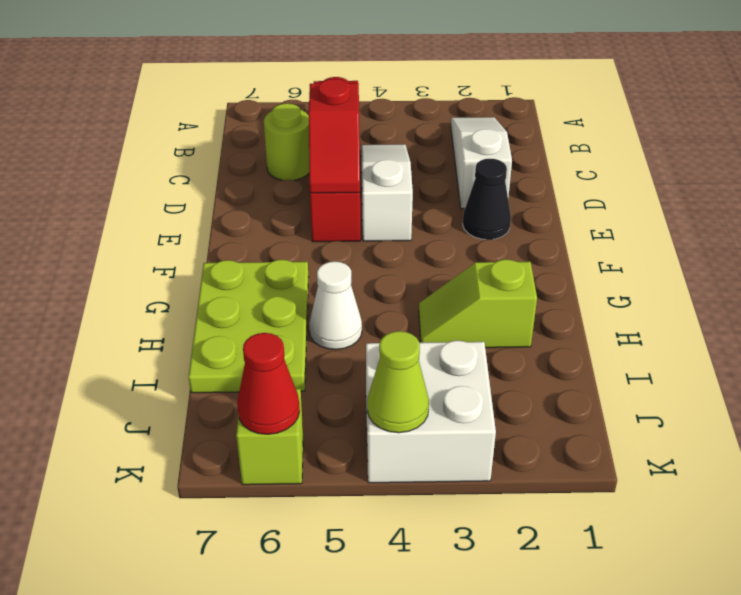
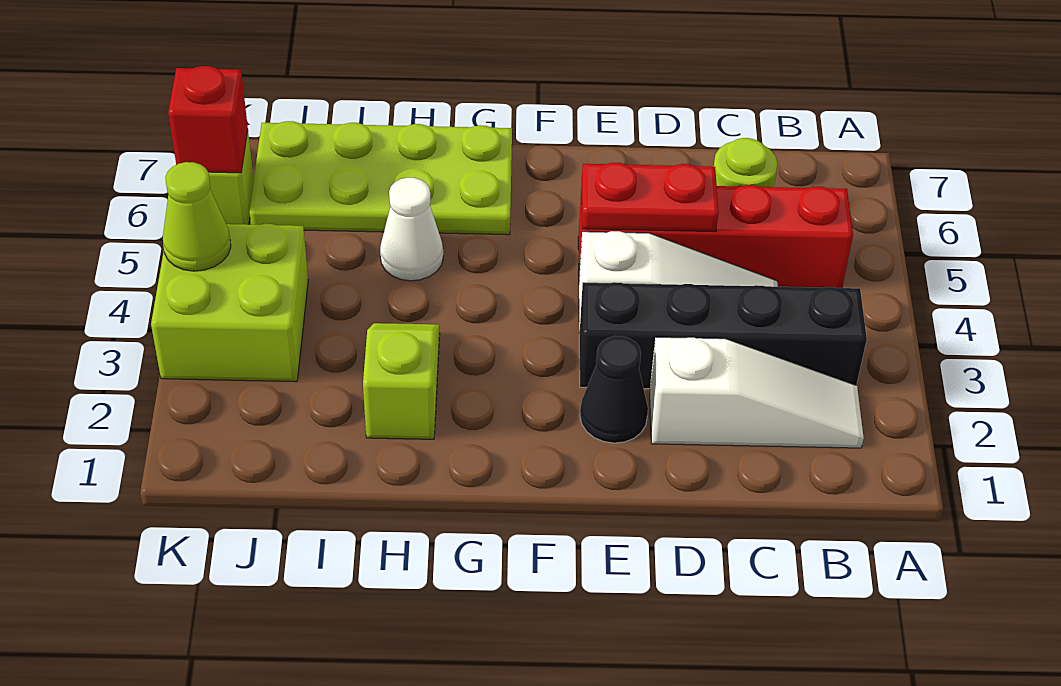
none -> black brick B3:E3 level 1
red slope D5:E5 level 2 top D -> red plate D5:E5 level 2
lime plate G6:I7 level 1 -> lime plate G6:J7 level 1
white brick J3:K4 level 1 -> lime brick J3:K4 level 1
red cone K6 level 2 -> red brick K6 level 2

